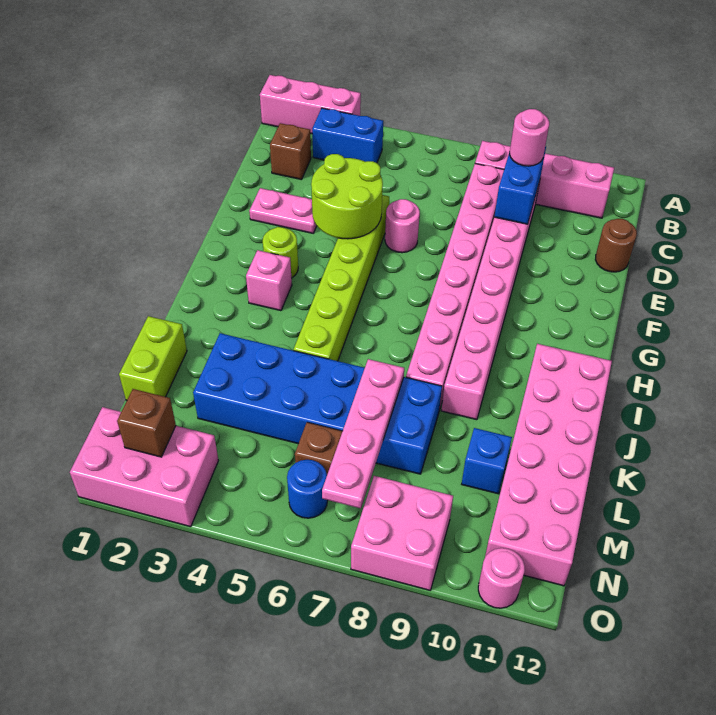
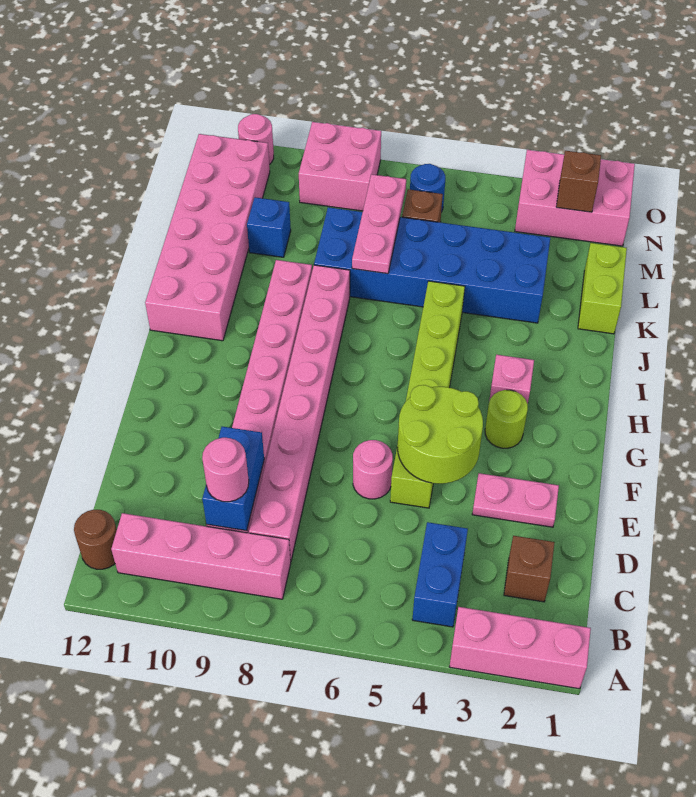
blue brick B3:B4 level 1 -> blue brick B4:C4 level 1
brown round brick D12 level 1 -> brown round brick B12 level 1
pink plate K7:N7 level 2 -> pink plate K7:M7 level 2

